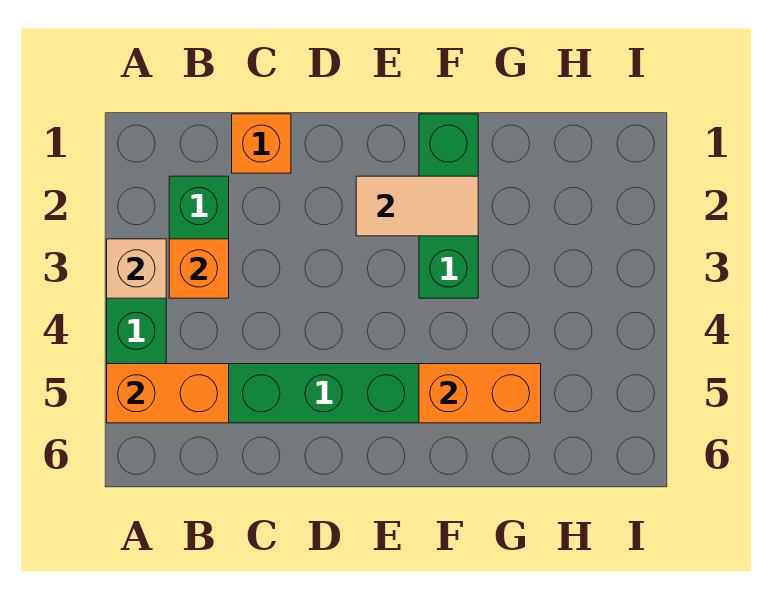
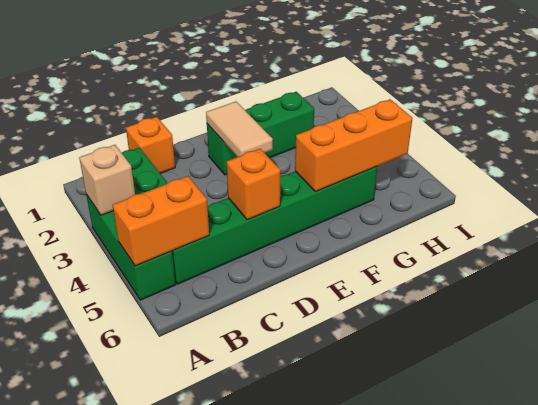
orange brick B3 level 2 -> orange brick D5 level 2
tan tile E2:F2 level 2 -> tan tile E2:E3 level 2
green brick F1:F3 level 1 -> green brick E2:G2 level 1
orange brick F5:G5 level 2 -> orange brick F5:H5 level 2

